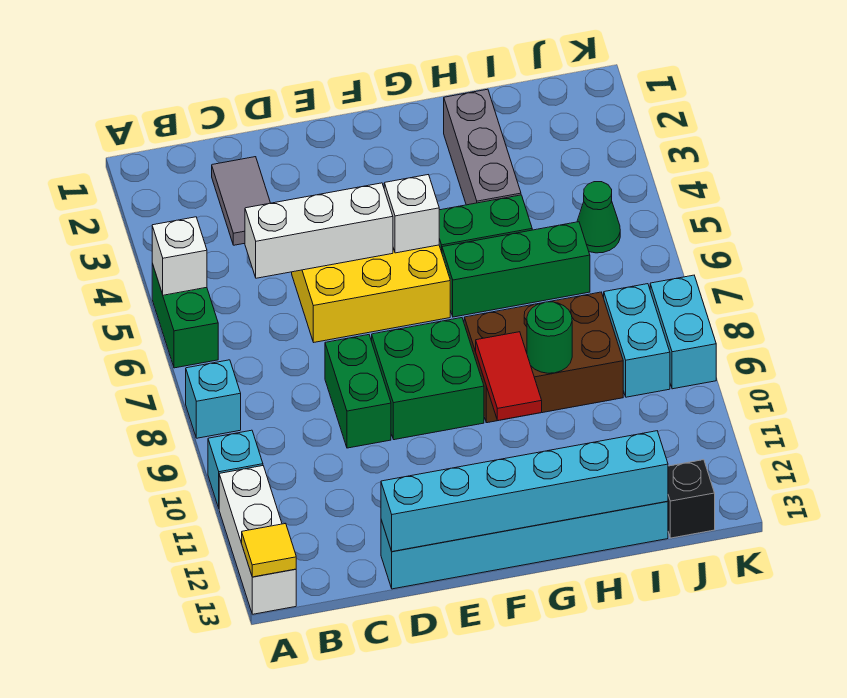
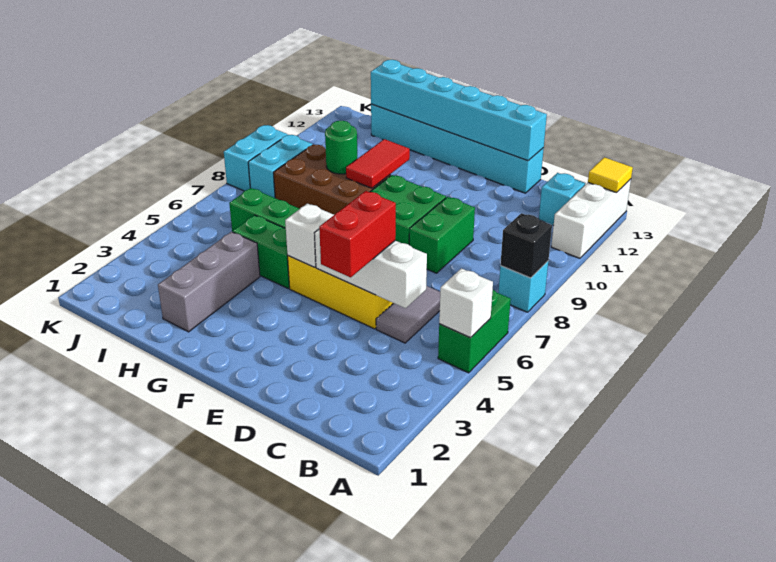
cyan brick A10 level 1 -> cyan brick B12 level 1
grey tile C2:C3 level 1 -> grey tile C5:C6 level 1
none -> red brick D4:D5 level 3
green cone J5 level 1 -> none
black brick J13 level 1 -> black brick A8 level 2

